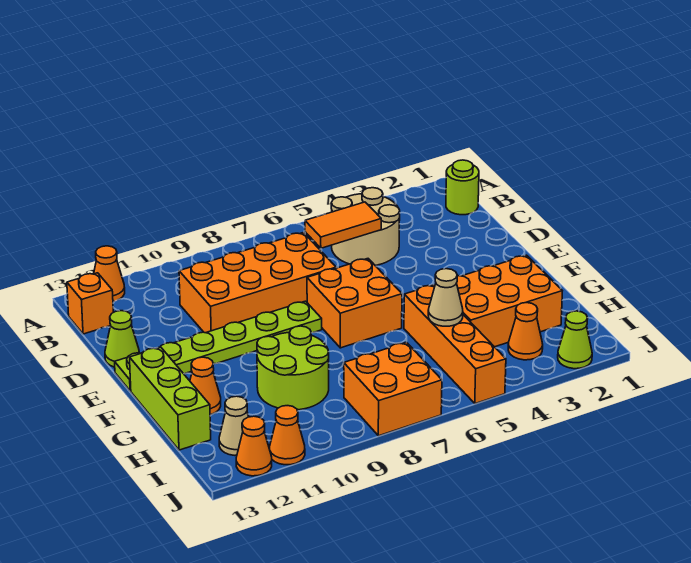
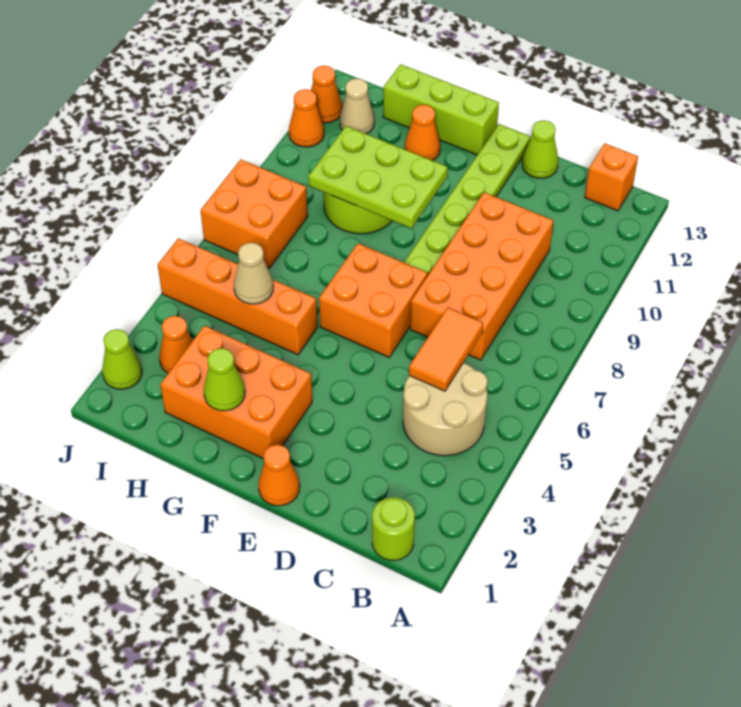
orange cone A12 level 1 -> orange cone E1 level 1
none -> lime plate F9:H10 level 2
orange brick G2:H4 level 1 -> orange brick F2:H3 level 1
none -> lime cone G2 level 2

